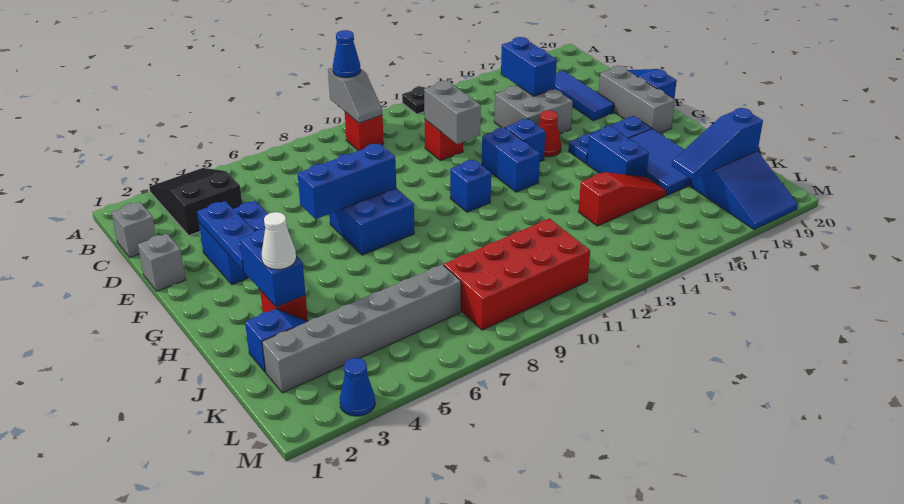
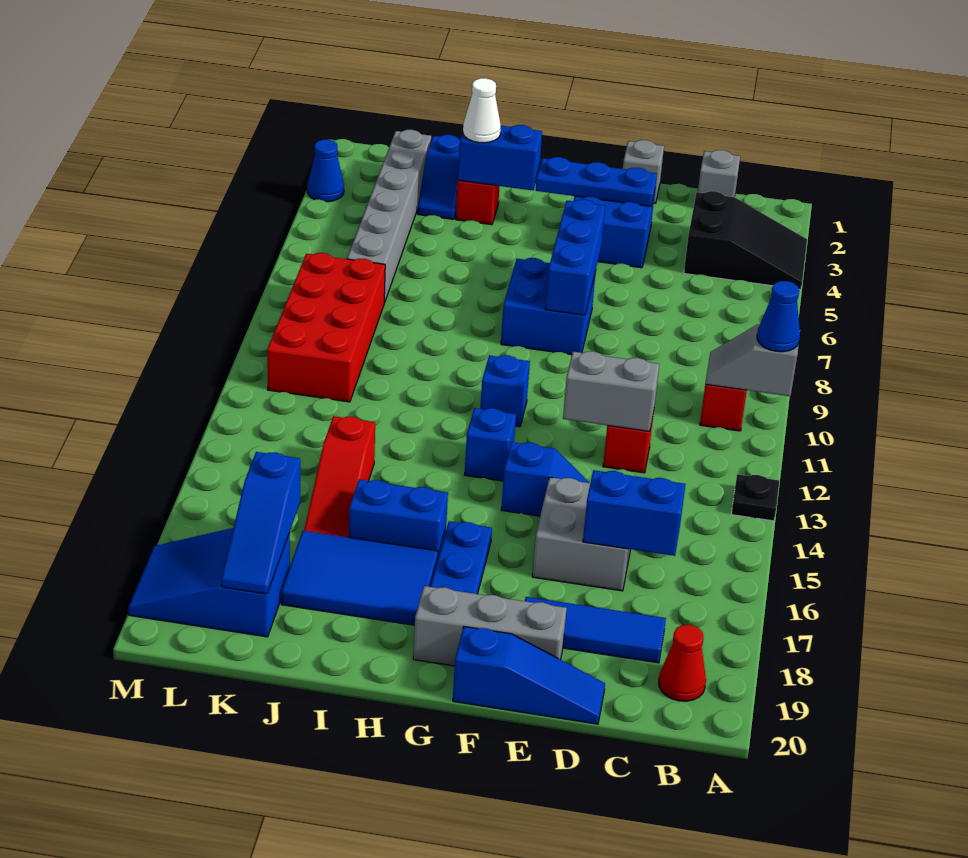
blue brick F13:G13 level 1 -> blue brick G13 level 1
red cone F15 level 1 -> red cone B19 level 1
blue slope K17:K19 level 2 top 19 -> blue slope K17:K19 level 2 top 17

